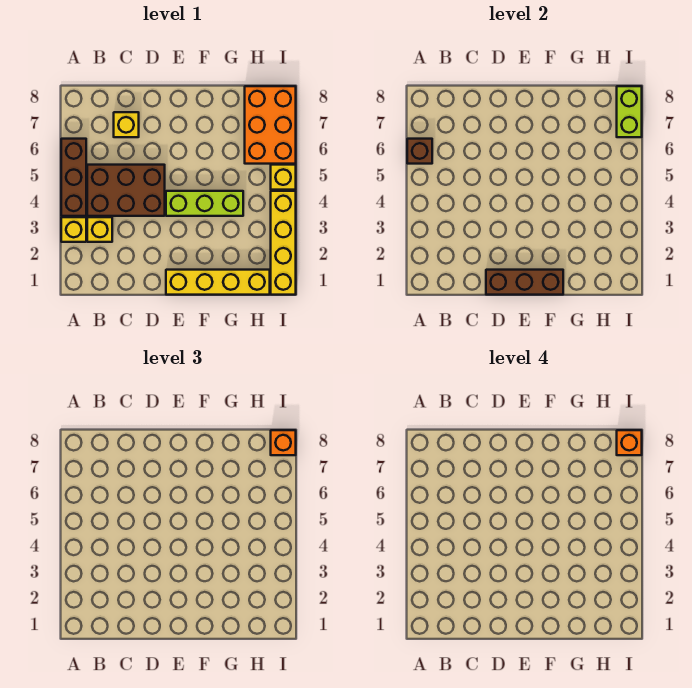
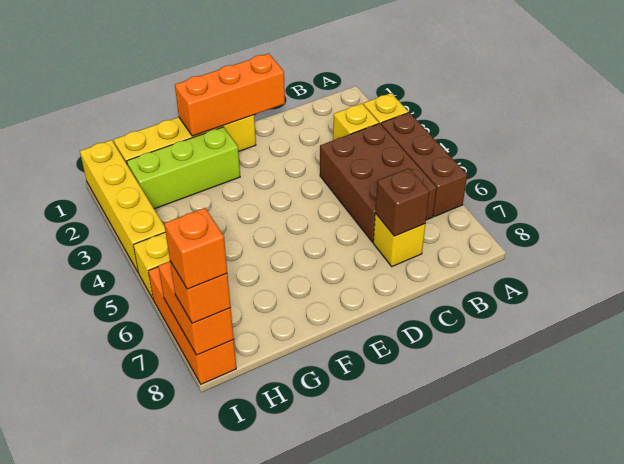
brown brick A6 level 2 -> brown brick C7 level 2
brown brick B4:D5 level 1 -> brown brick B4:C6 level 1
brown brick D1:F1 level 2 -> orange brick D1:F1 level 2
lime brick E4:G4 level 1 -> lime brick F2:H2 level 1
orange brick H6:I8 level 1 -> orange brick I6:I8 level 1
lime brick I7:I8 level 2 -> orange brick I7:I8 level 2

